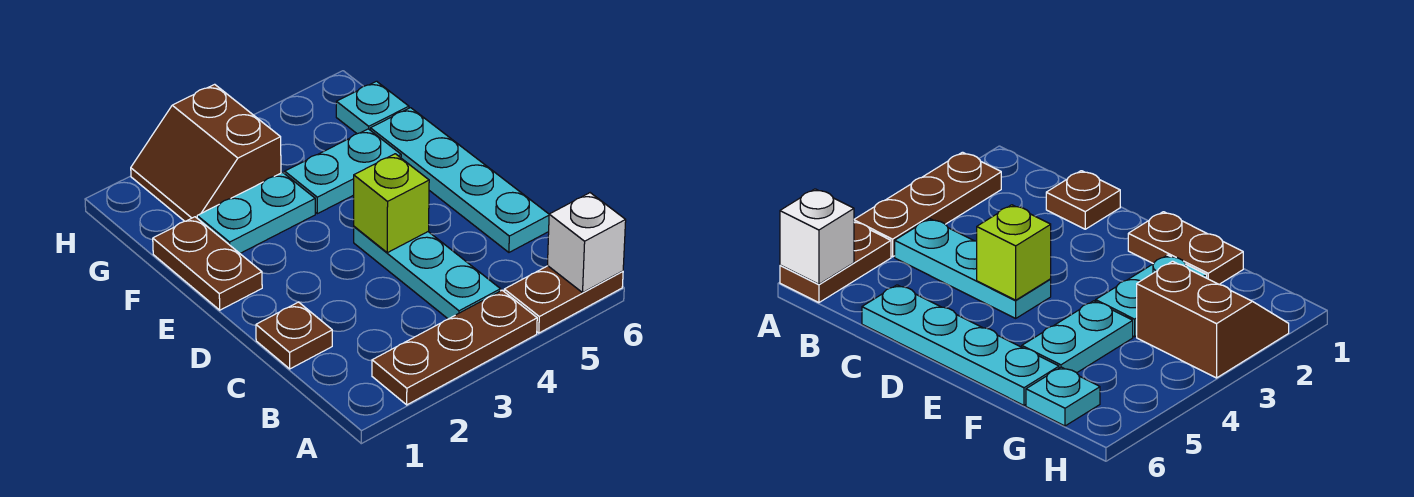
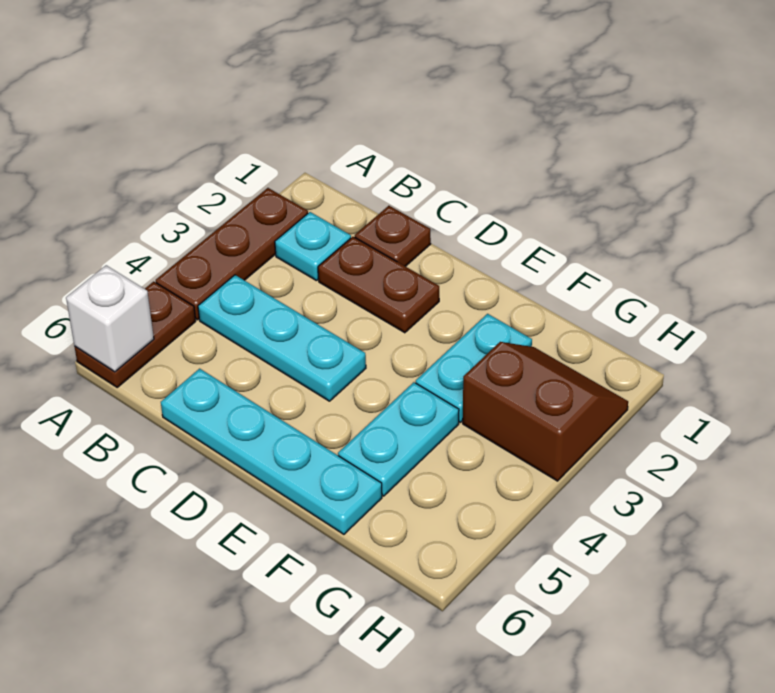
lime brick D4 level 2 -> none
brown plate E1:F1 level 1 -> brown plate C2:D2 level 1
cyan plate G6 level 1 -> cyan plate B2 level 1

